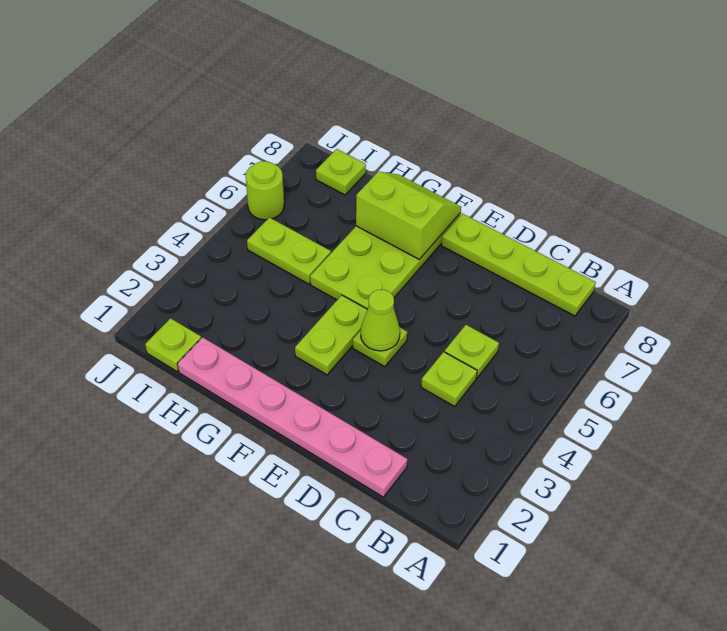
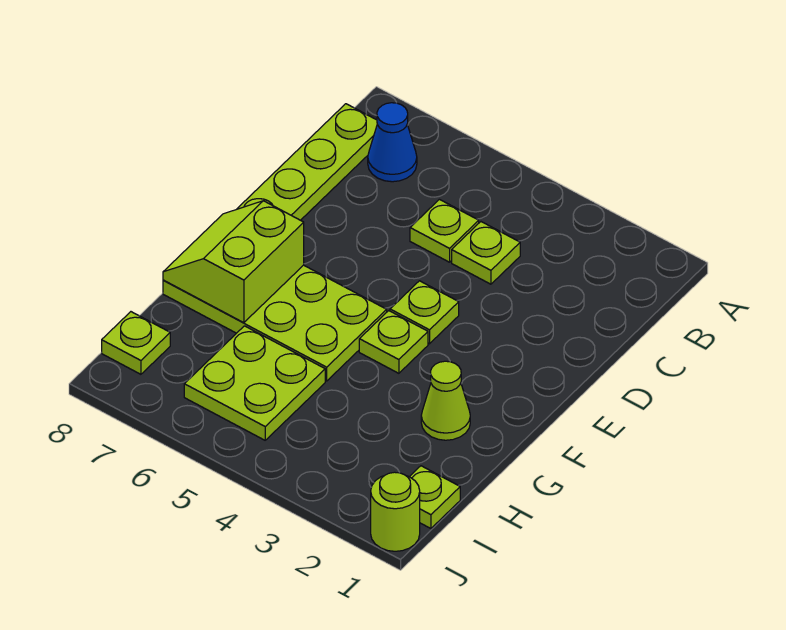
none -> blue cone B7 level 1
pink plate C1:H1 level 1 -> none
lime cone E4 level 2 -> lime cone G2 level 1
lime plate F3:F4 level 1 -> lime plate F4 level 1
lime plate H5:I5 level 1 -> lime plate H5:I6 level 1
lime round brick J6 level 1 -> lime round brick J1 level 1

